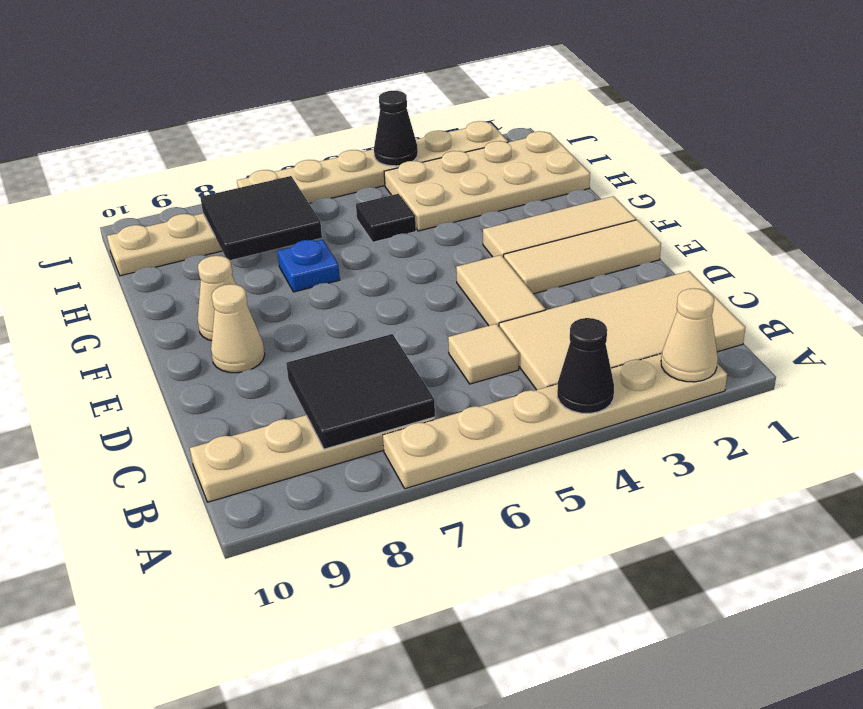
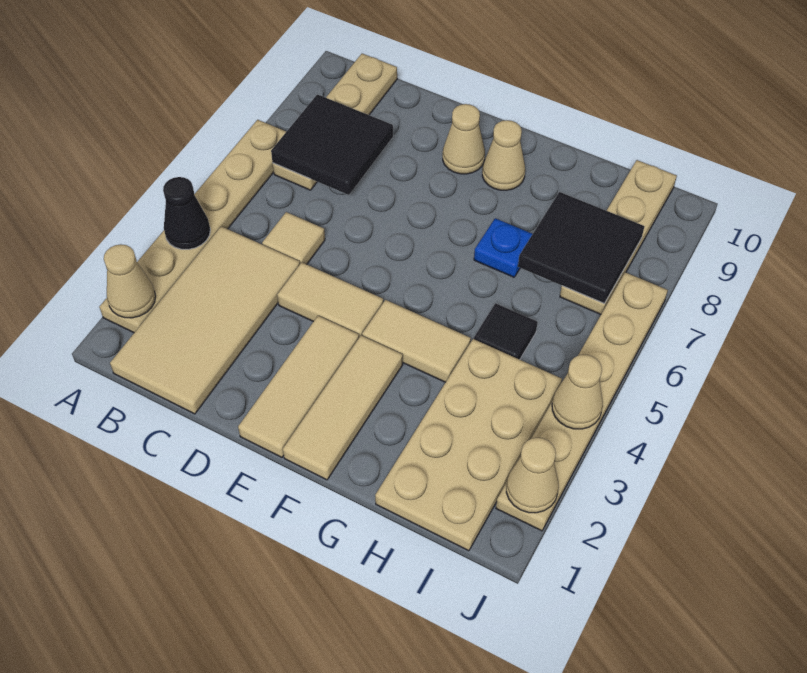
none -> tan tile F4:G4 level 1
none -> tan cone J2 level 2
black cone J4 level 2 -> tan cone J4 level 2

